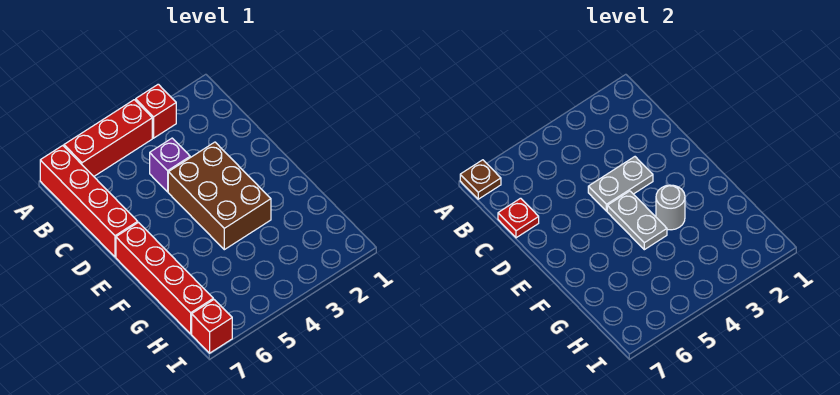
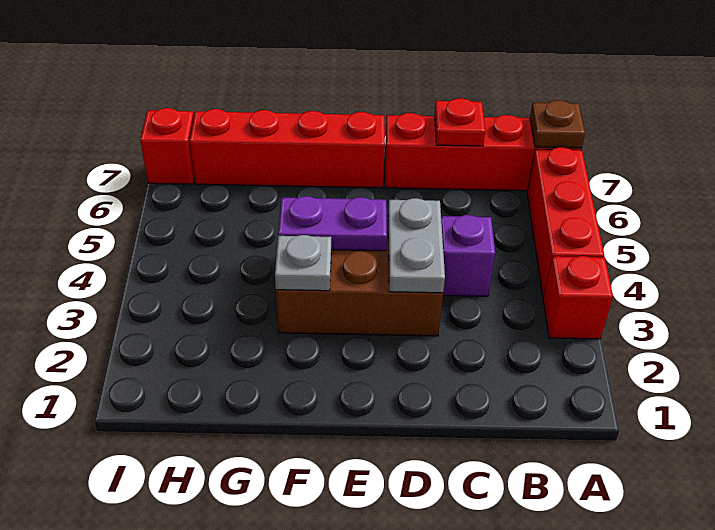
grey plate E4:F4 level 2 -> purple plate E4:F4 level 2
grey round brick F3 level 2 -> grey plate F3 level 2

